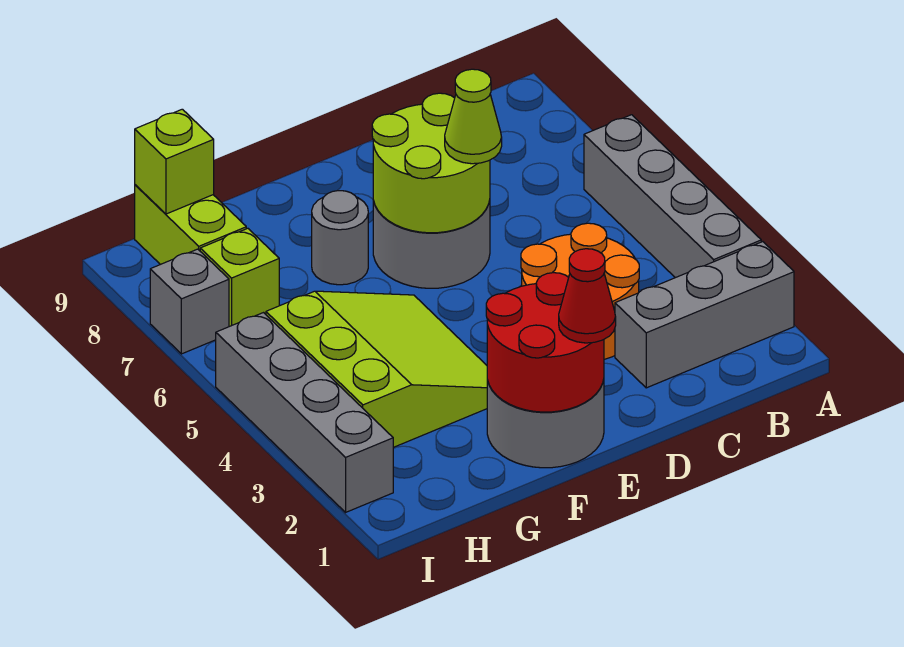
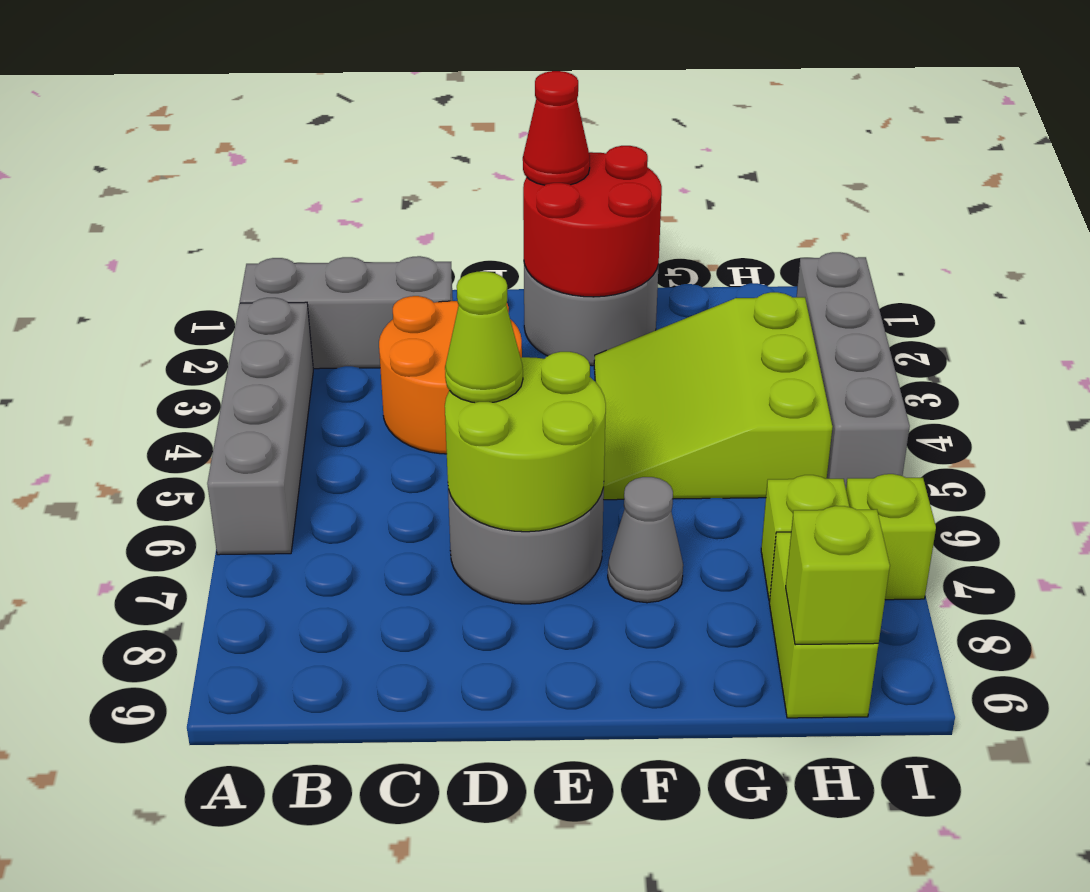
grey round brick F7 level 1 -> grey cone F7 level 1
grey brick I7 level 1 -> lime brick I7 level 1

